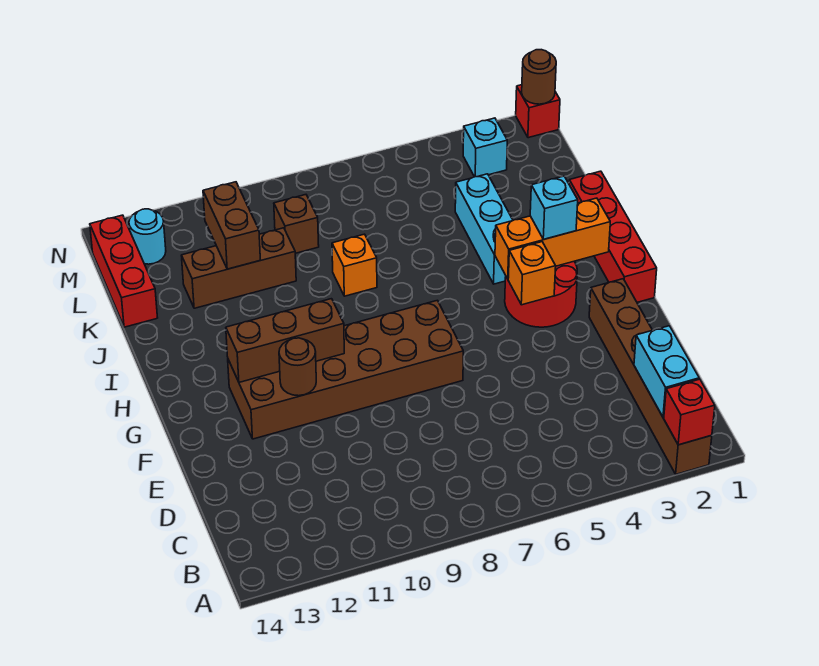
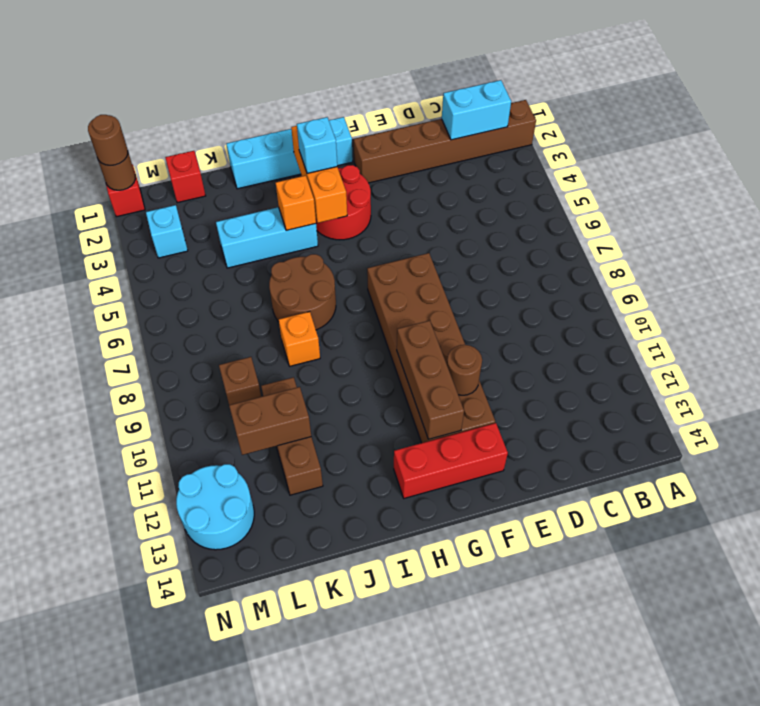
red brick A2 level 2 -> red brick L1 level 1
red brick G1:J1 level 1 -> cyan brick G1:J1 level 1
orange brick G4 level 2 -> orange brick I4 level 2
none -> brown round brick I6:J7 level 1
red brick K14:M14 level 1 -> red brick F13:H13 level 1
cyan round brick M13 level 1 -> cyan round brick M12:N13 level 1
none -> brown round brick N1 level 3

